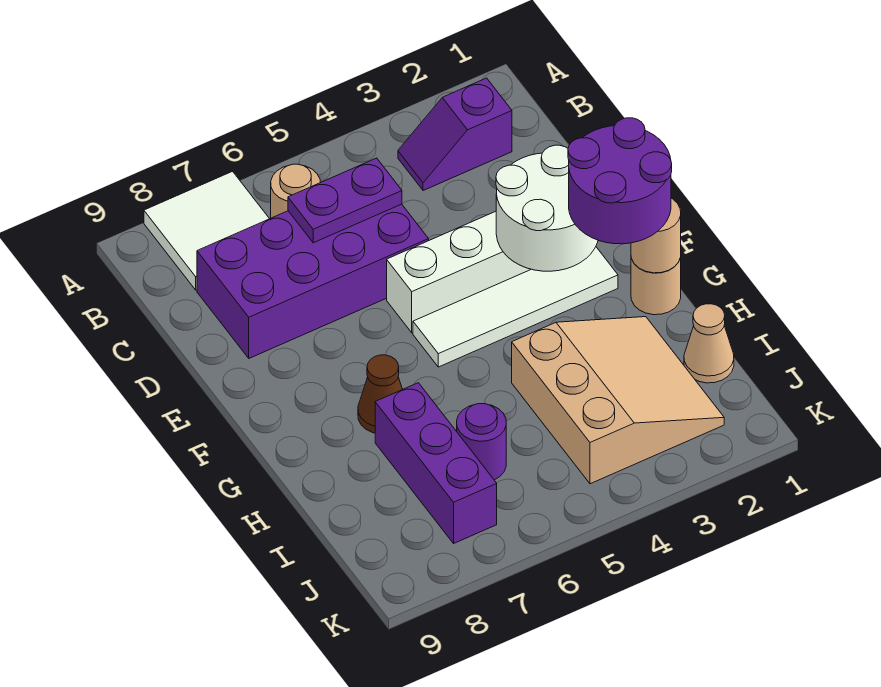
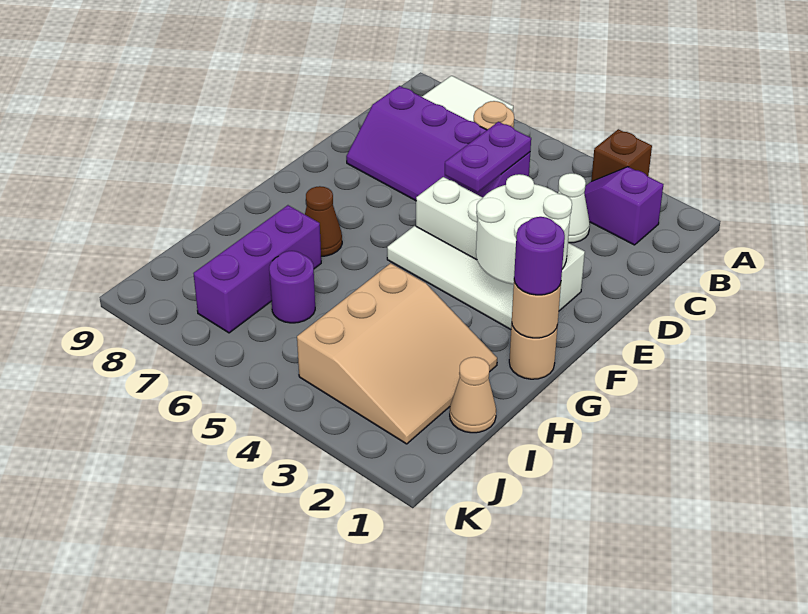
none -> brown brick A3 level 1
none -> white cone C3 level 1
purple brick C5:D8 level 1 -> purple slope C5:D8 level 1 top C
purple plate C5:C6 level 2 -> purple plate C5:D5 level 2
purple round brick F1:G2 level 3 -> purple round brick G1 level 3

